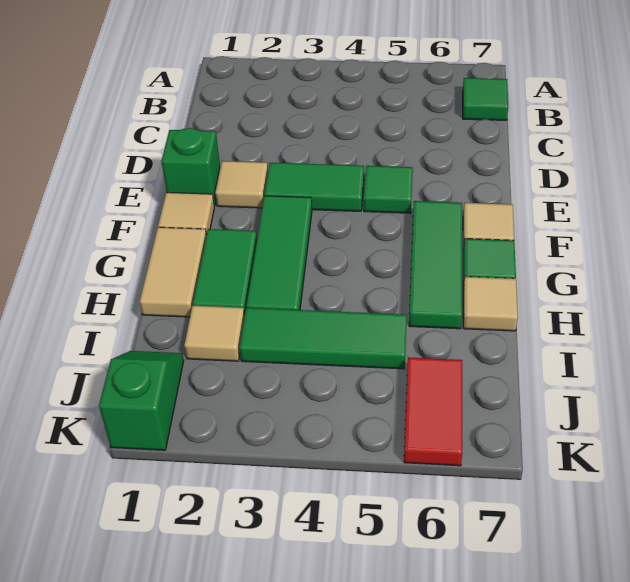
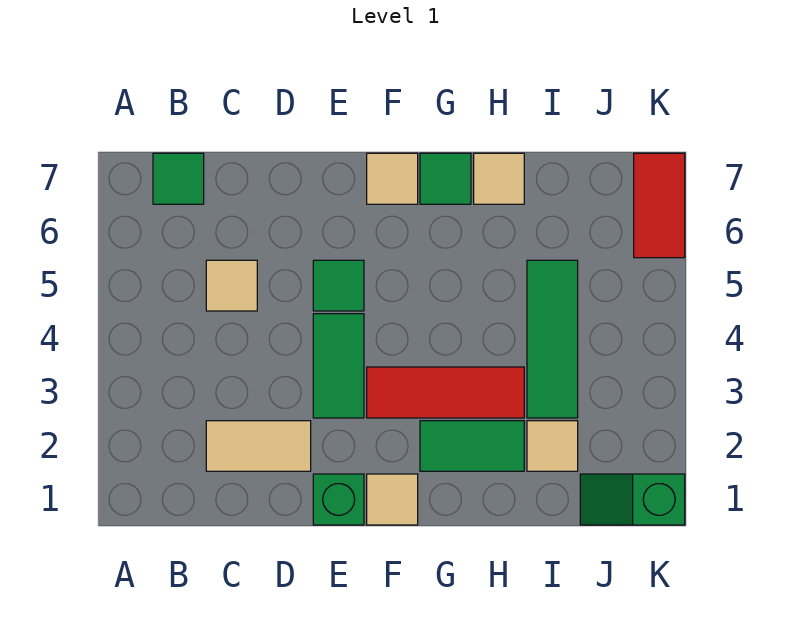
tan tile E2 level 1 -> tan tile C5 level 1
green tile F3:H3 level 1 -> red tile F3:H3 level 1
green tile F6:H6 level 1 -> none
tan tile G1:H1 level 1 -> tan tile C2:D2 level 1
red tile J6:K6 level 1 -> red tile K6:K7 level 1

